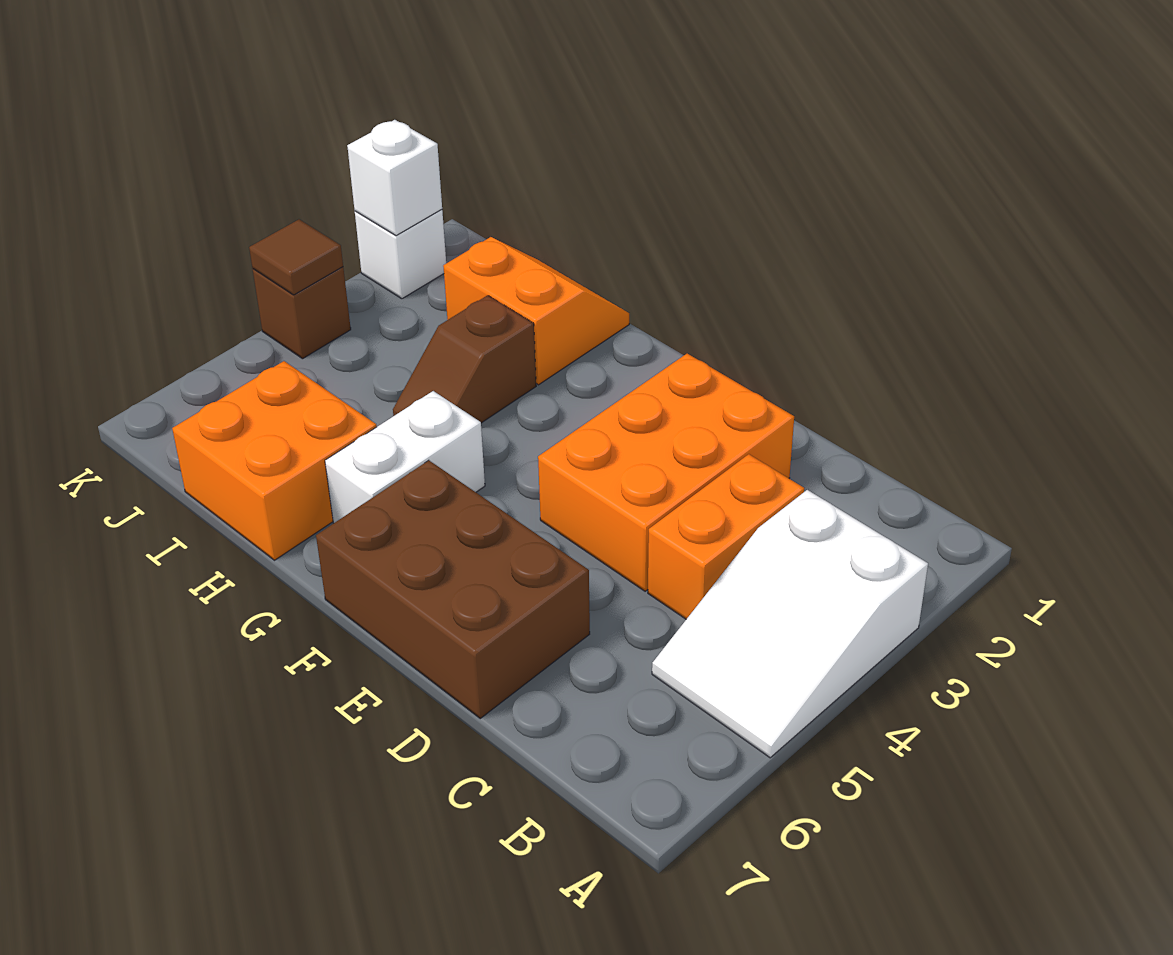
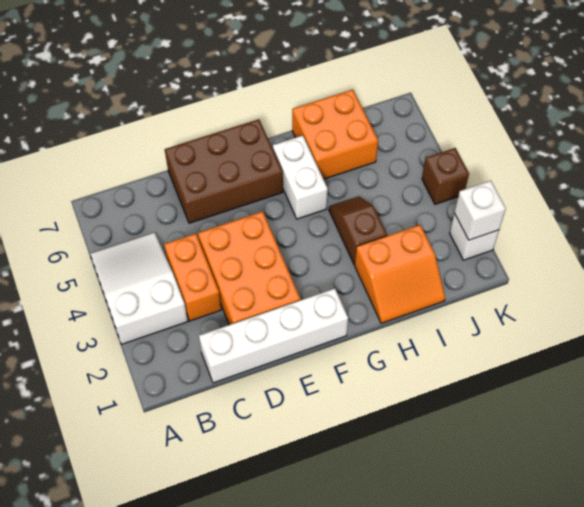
none -> white brick C1:F1 level 1
brown tile K4 level 2 -> none

